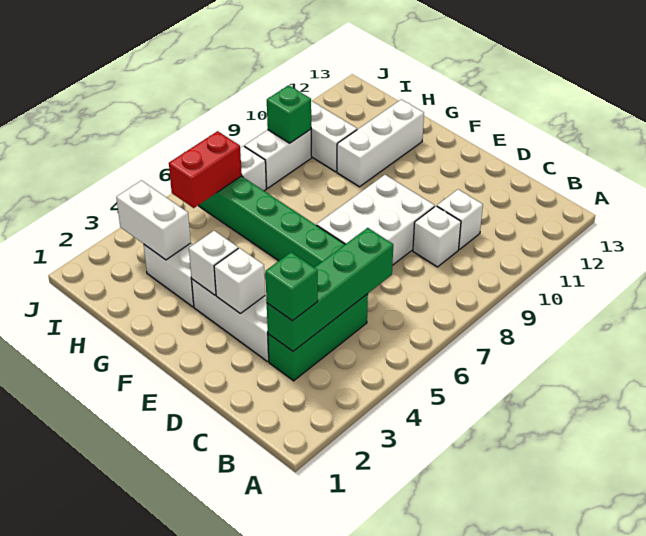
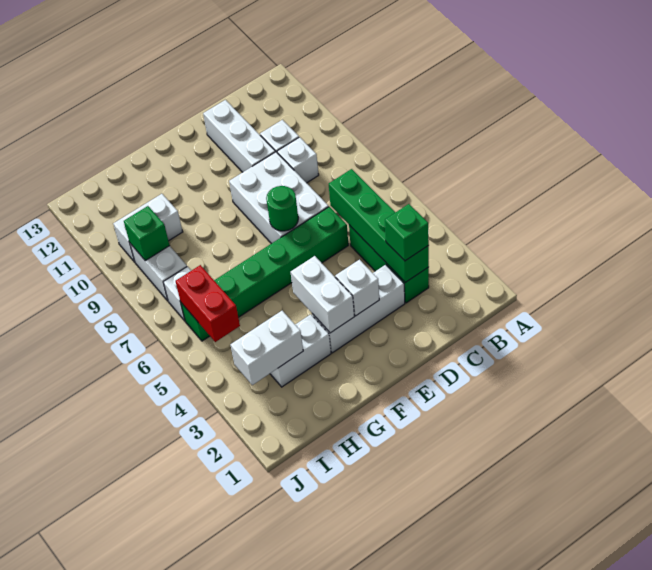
none -> green round brick E7 level 2
white brick F3 level 2 -> white brick F3:F4 level 2
white brick G10:G12 level 1 -> white brick D10:D12 level 1

